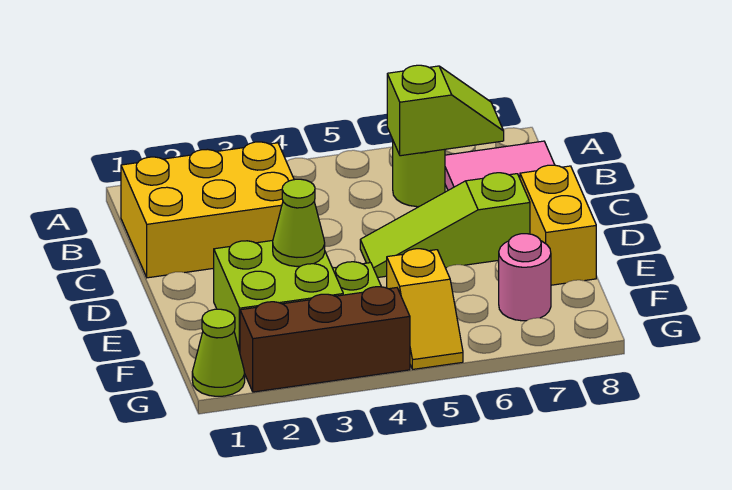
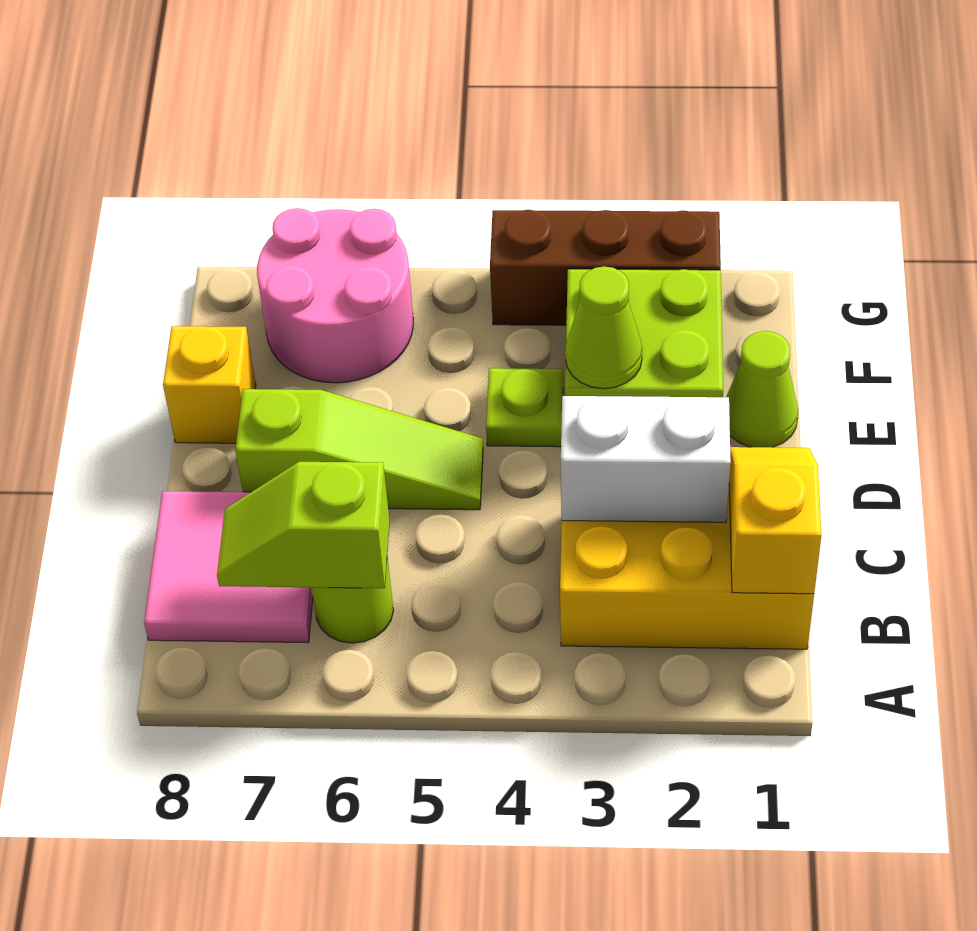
none -> white brick C2:C3 level 2
yellow brick D8:E8 level 1 -> yellow brick E8 level 1
yellow slope F5:G5 level 1 top F -> yellow slope B1:C1 level 2 top B
pink round brick F7 level 1 -> pink round brick F6:G7 level 1
lime cone G1 level 1 -> lime cone E1 level 1

